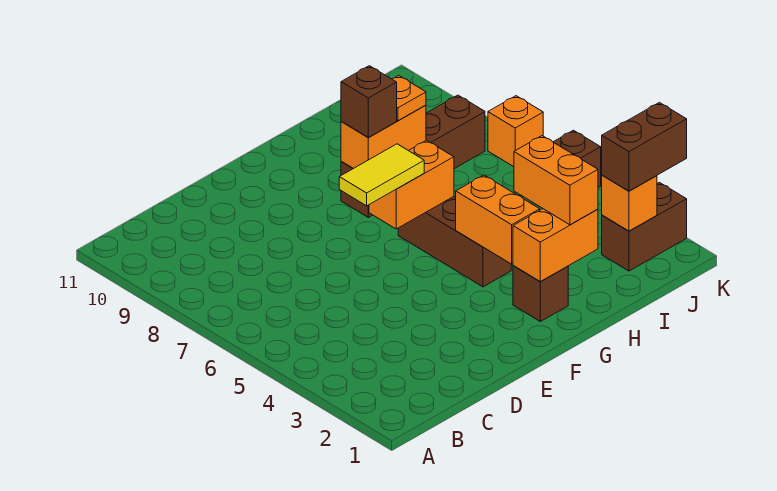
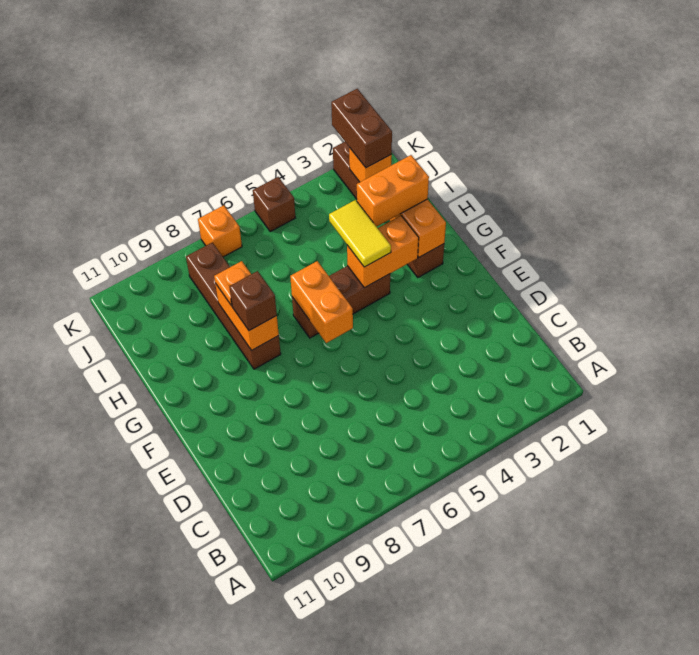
yellow tile E6:F6 level 3 -> yellow tile G4:H4 level 3

